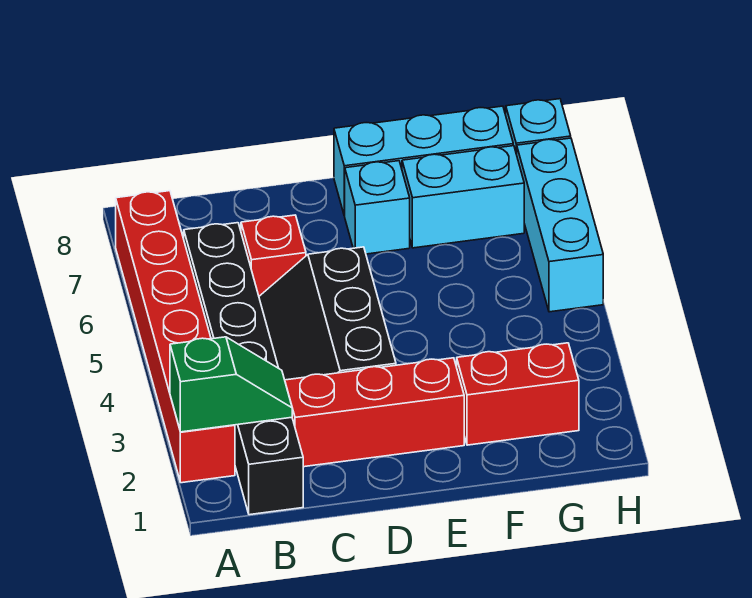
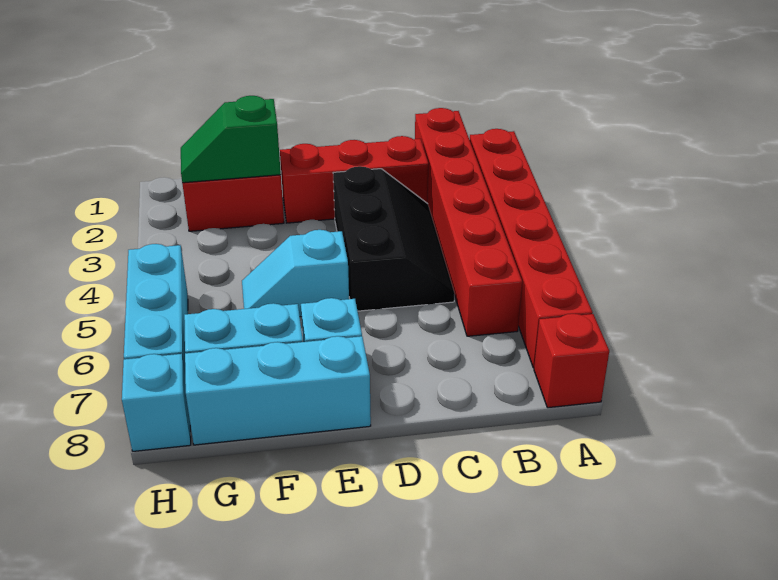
green slope A2:B2 level 2 top A -> green slope F2:G2 level 2 top F
black brick B1:B6 level 1 -> red brick B1:B6 level 1
red brick C6 level 1 -> red brick A8 level 1
none -> cyan slope E5:F5 level 1 top E

